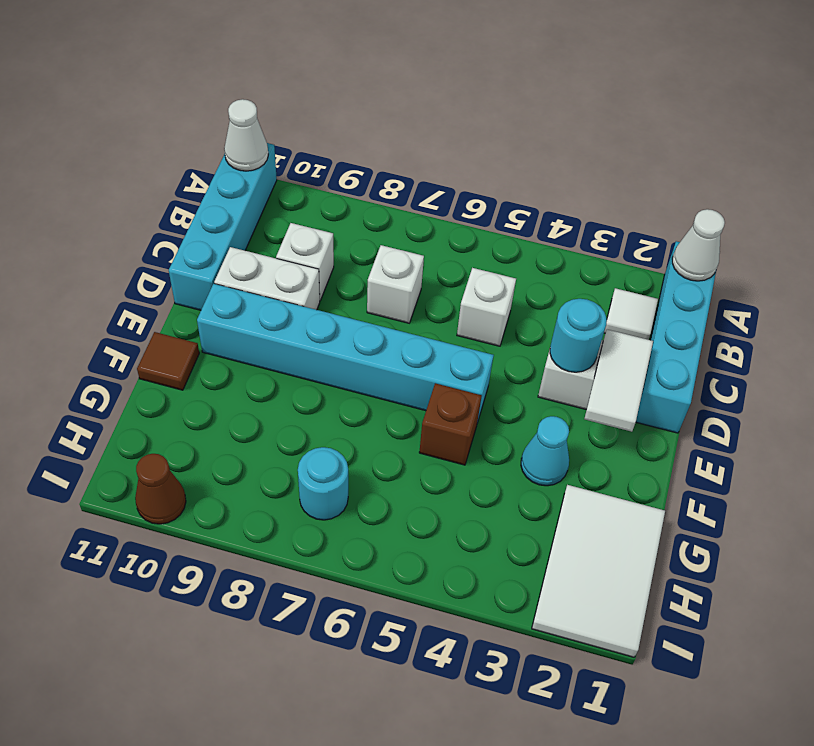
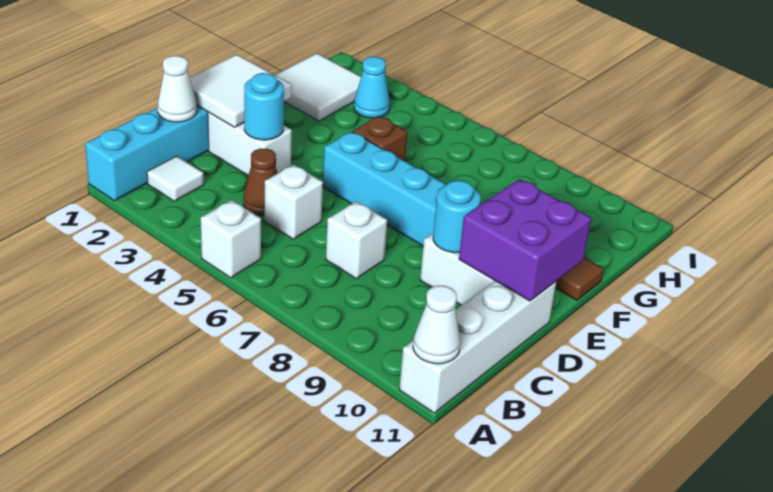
white cone A1 level 2 -> white cone C1 level 2
cyan brick A11:D11 level 1 -> white brick A11:D11 level 1
white brick C9 level 1 -> white brick A5 level 1
white tile D2:E2 level 2 -> white tile D1:E2 level 2
none -> purple brick D10:E11 level 2
cyan cone F3 level 1 -> cyan cone H3 level 1
white tile G1:I2 level 1 -> white tile G1:H2 level 1
cyan round brick H7 level 1 -> cyan round brick D9 level 2
brown cone I10 level 1 -> brown cone C4 level 1

